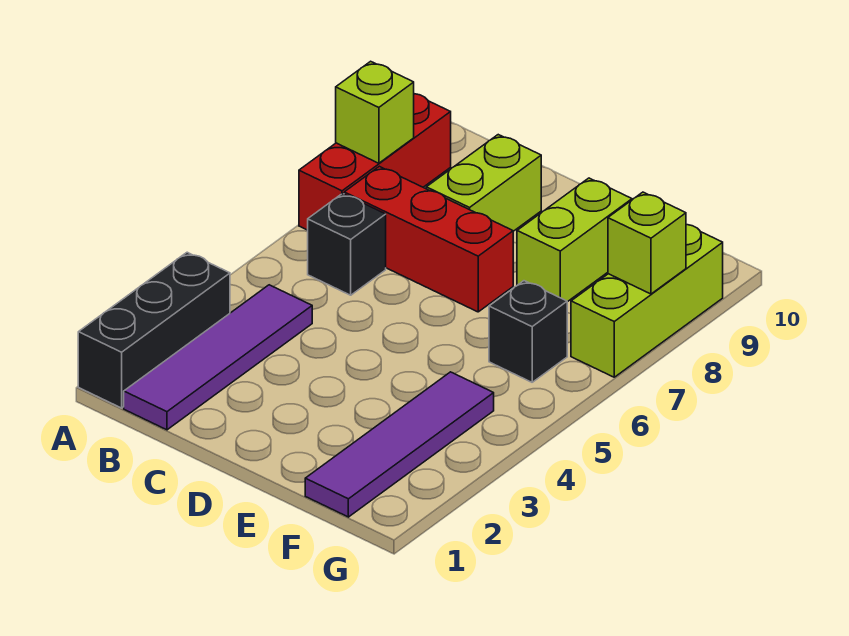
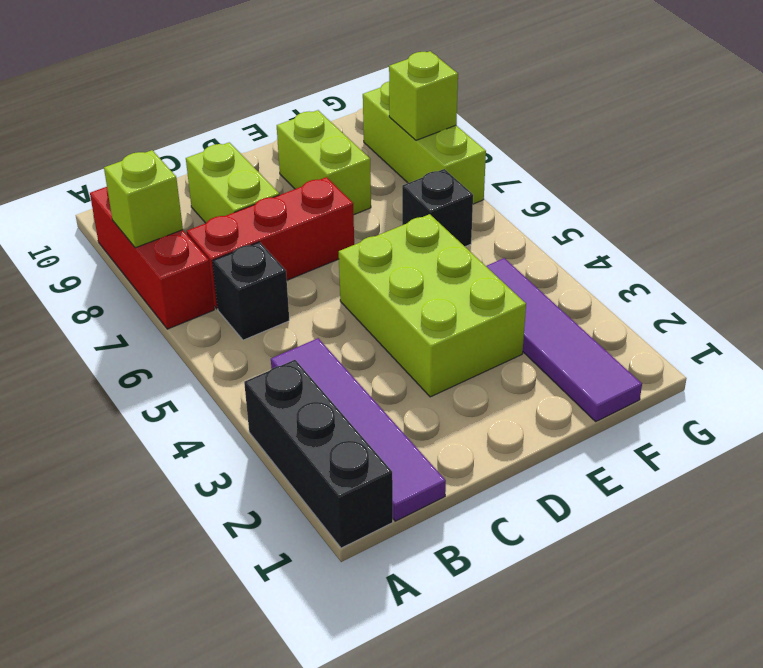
none -> lime brick D3:E5 level 1

